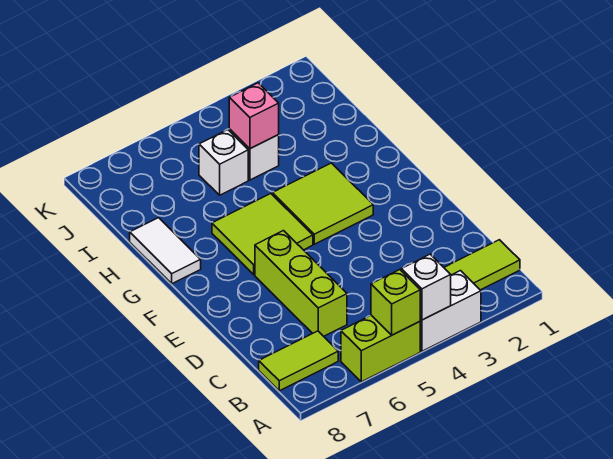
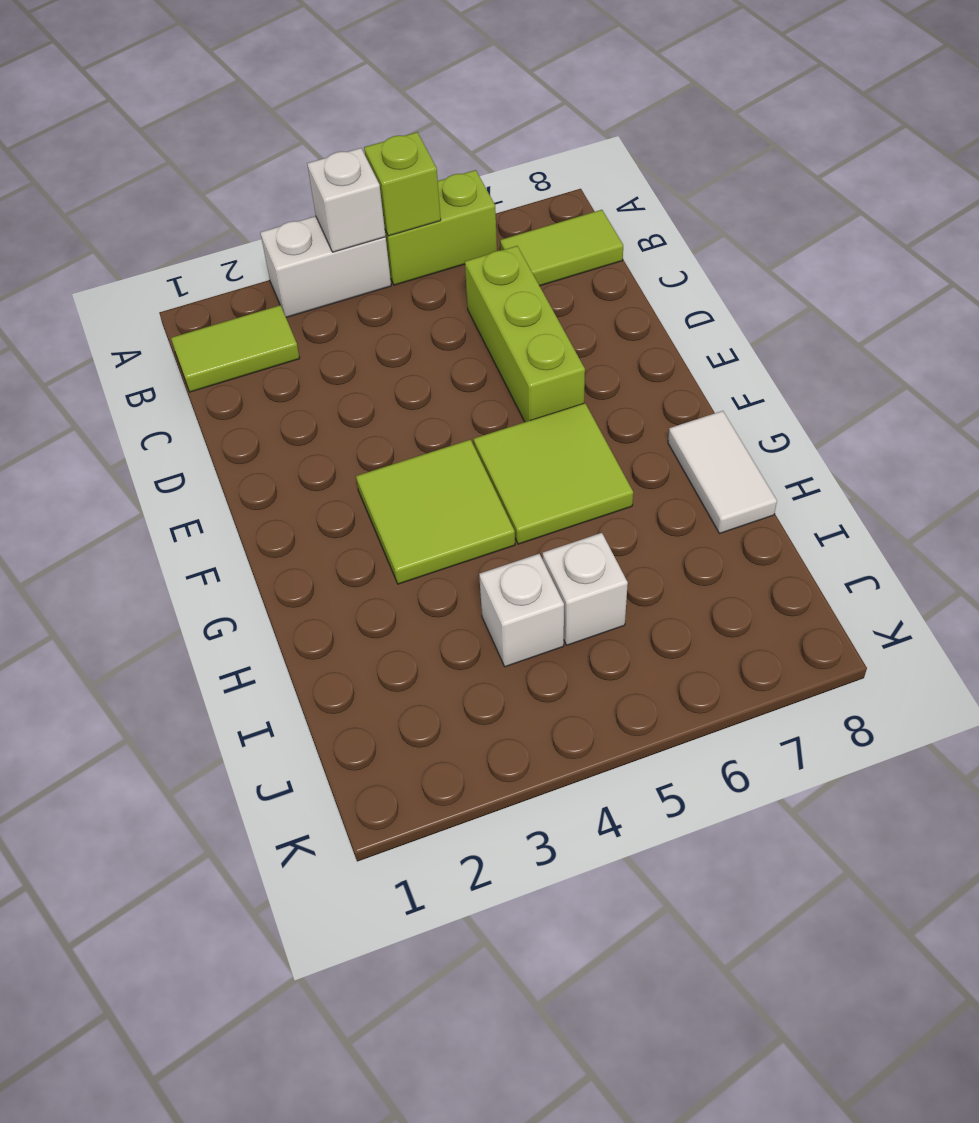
pink brick I4 level 2 -> none

